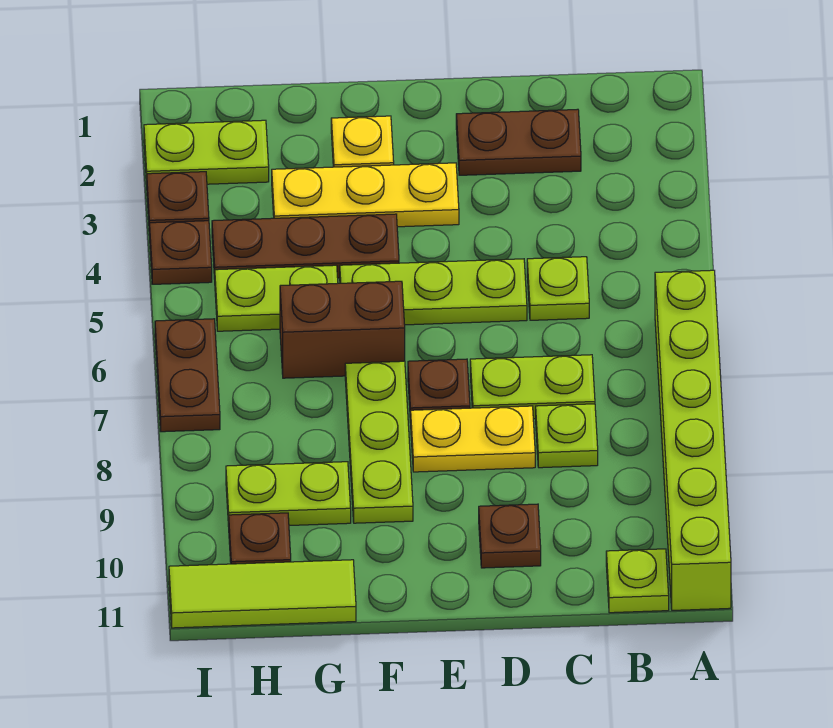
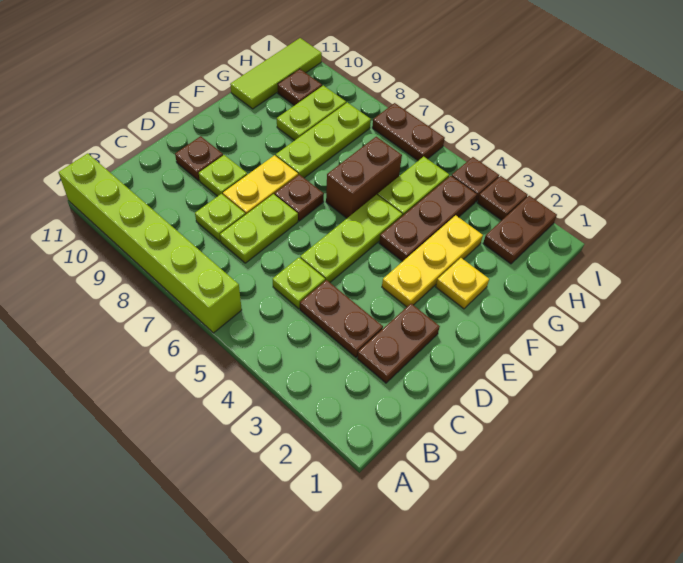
lime plate B11 level 1 -> lime plate D9 level 1
none -> brown plate C3:C4 level 1
lime plate F7:F9 level 1 -> lime plate F8:H8 level 1
lime plate H2:I2 level 1 -> brown plate H2:I2 level 1

